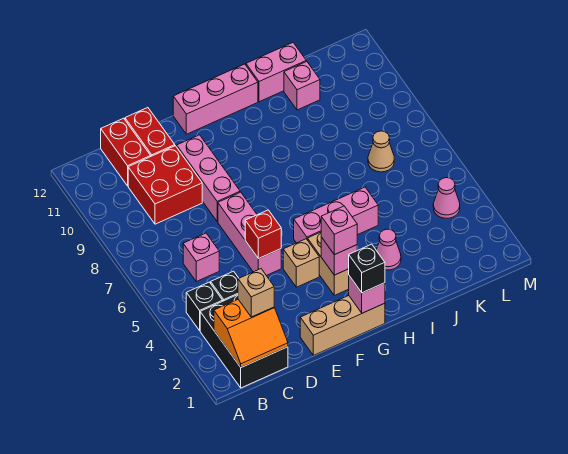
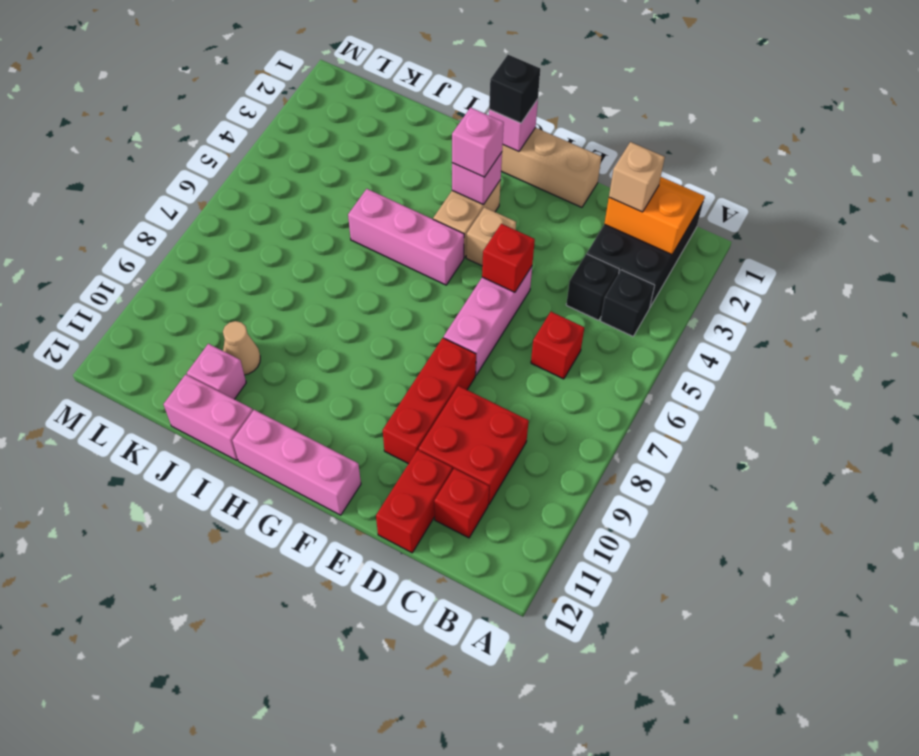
pink brick C6 level 1 -> red brick C6 level 1
red brick C11:C12 level 1 -> red brick C11 level 1
pink brick E8:E10 level 1 -> red brick E8:E10 level 1
pink cone I3 level 1 -> none
tan cone K7 level 1 -> tan cone J10 level 1
pink cone L4 level 1 -> none

